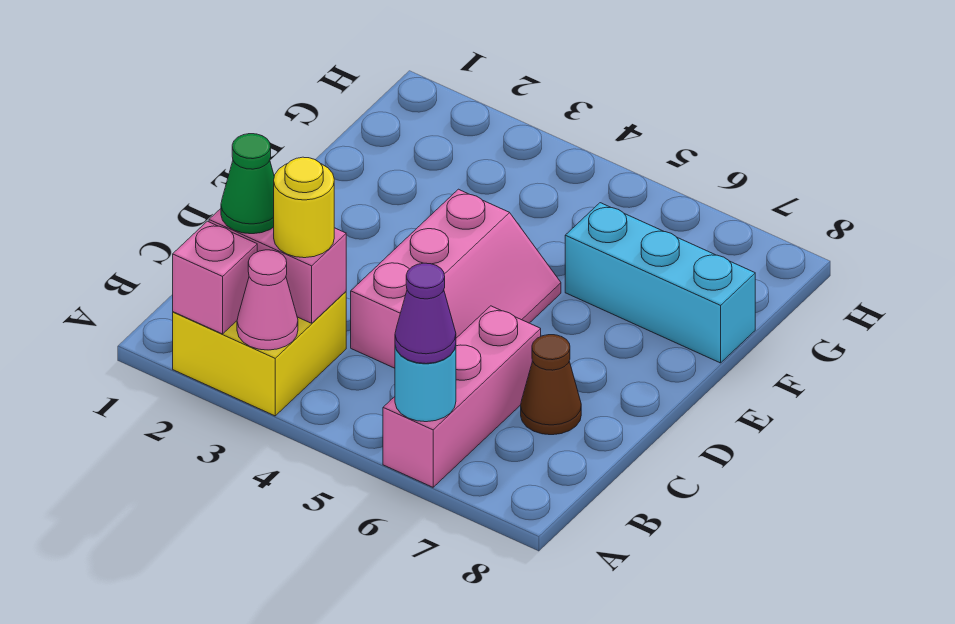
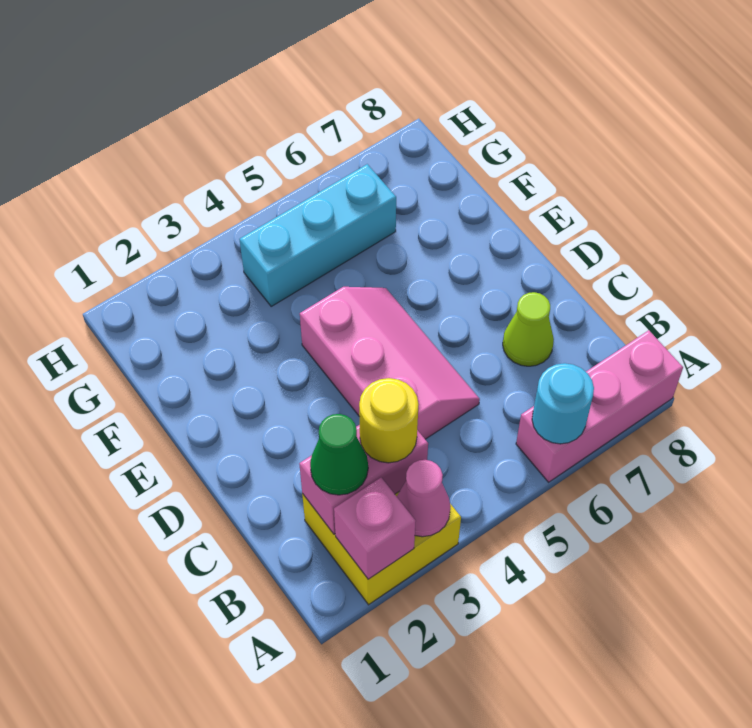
pink brick A6:C6 level 1 -> pink brick A6:A8 level 1
purple cone A6 level 3 -> none
brown cone C7 level 1 -> lime cone C7 level 1
cyan brick F6:F8 level 1 -> cyan brick G4:G6 level 1

